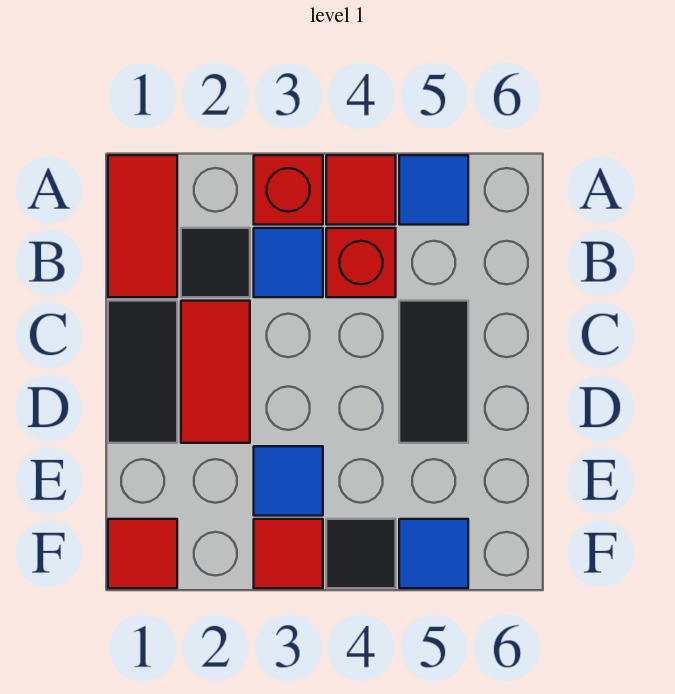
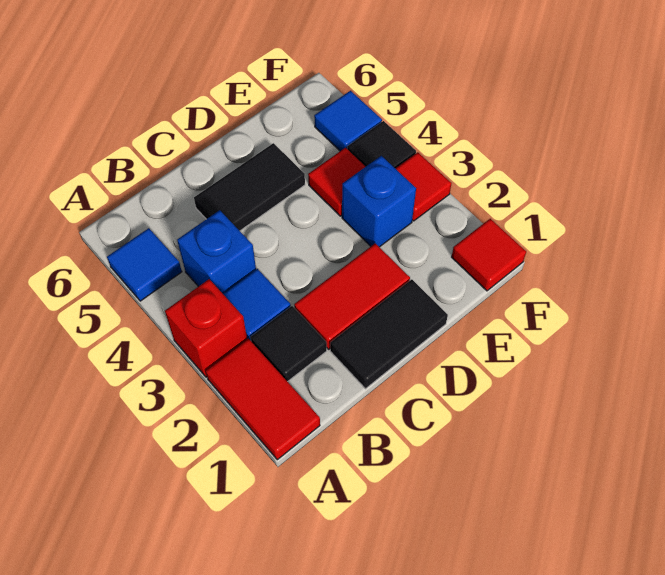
red tile A1:B1 level 1 -> red tile A1:A2 level 1
red tile A4 level 1 -> red tile E4 level 1
red brick B4 level 1 -> blue brick B4 level 1
blue tile E3 level 1 -> blue brick E3 level 1

